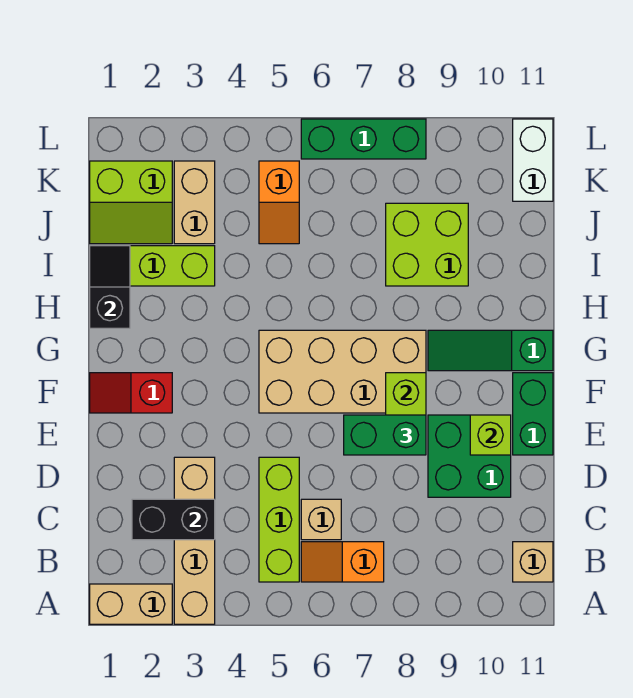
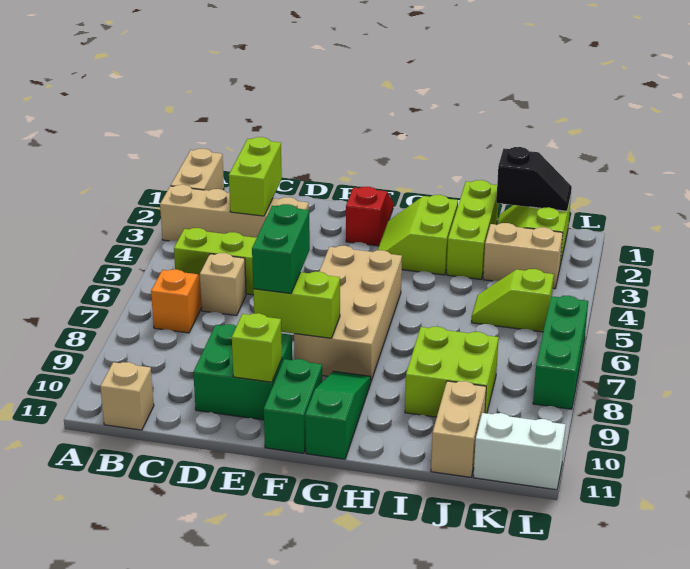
black brick C2:C3 level 2 -> lime brick C2:C3 level 2
green brick E11:F11 level 1 -> green brick F10:F11 level 1
none -> lime slope G2:H3 level 1 top H
black slope H1:I1 level 2 top H -> black slope J1:K1 level 2 top J
orange slope J5:K5 level 1 top K -> lime slope J5:K5 level 1 top K
none -> tan brick J10:J11 level 1

